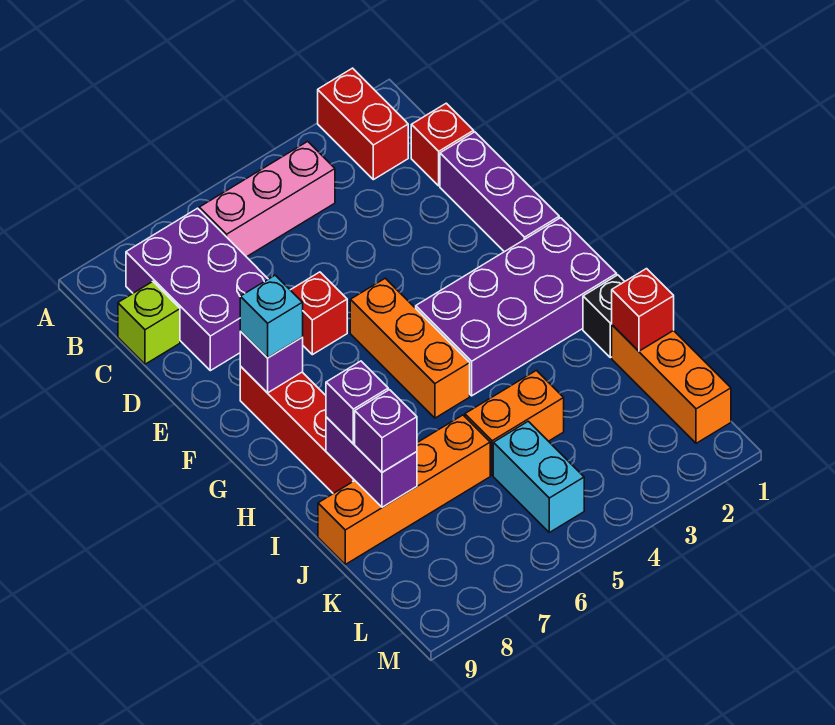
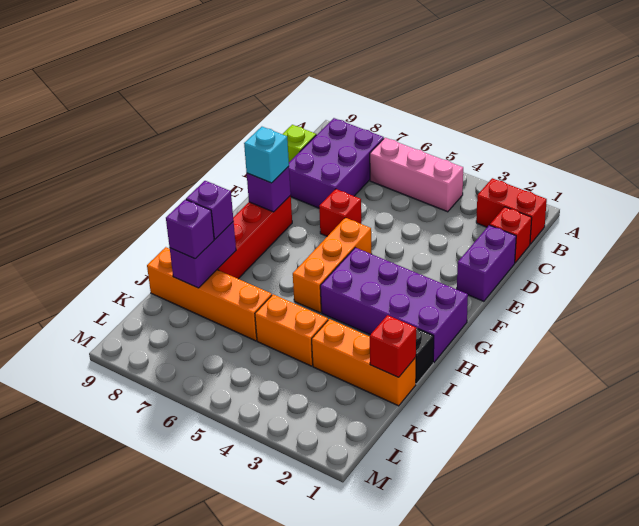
red brick A2:B2 level 1 -> red brick B1:B2 level 1
purple brick D1:F1 level 1 -> purple brick D1:E1 level 1
orange brick J1:L1 level 1 -> orange brick J1:J3 level 1
cyan brick K5:L5 level 1 -> none

